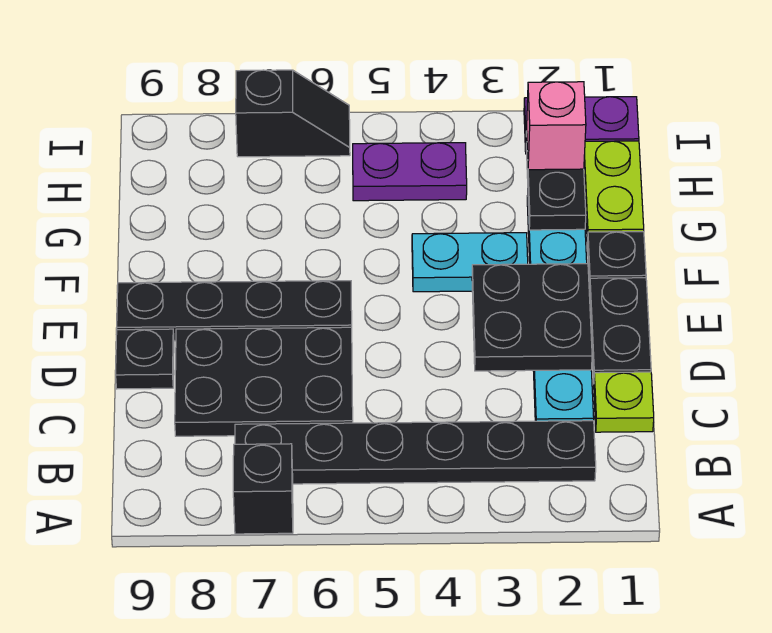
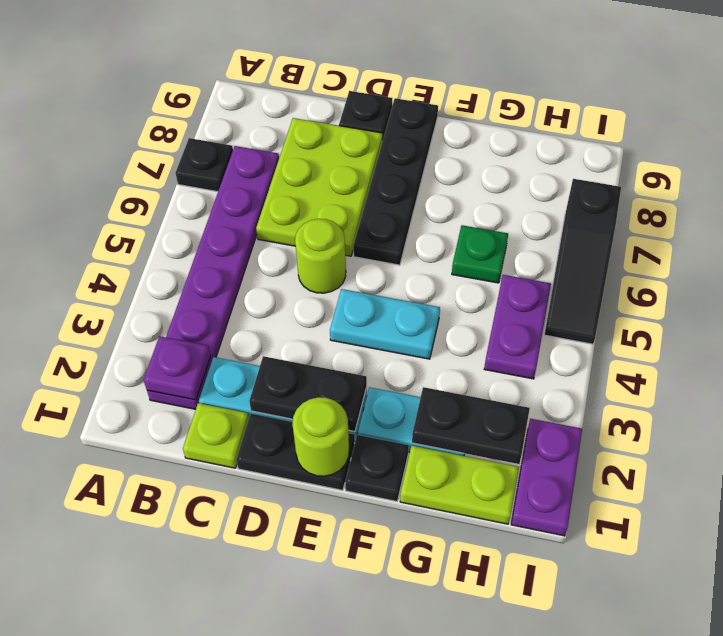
black brick A7 level 1 -> black plate A7 level 1
black plate B2:B7 level 1 -> purple plate B2:B7 level 1
none -> purple plate B2 level 2
black plate C6:D8 level 1 -> lime plate C6:D8 level 1
black plate D2:E3 level 2 -> black plate D2:E2 level 2
none -> lime round brick D5 level 1
none -> lime round brick E1 level 2
cyan plate F3:F4 level 1 -> cyan plate E4:F4 level 1
none -> green plate G6 level 1
pink brick H2 level 3 -> none
black slope I6:I7 level 1 top 7 -> black slope I5:I7 level 1 top 7

